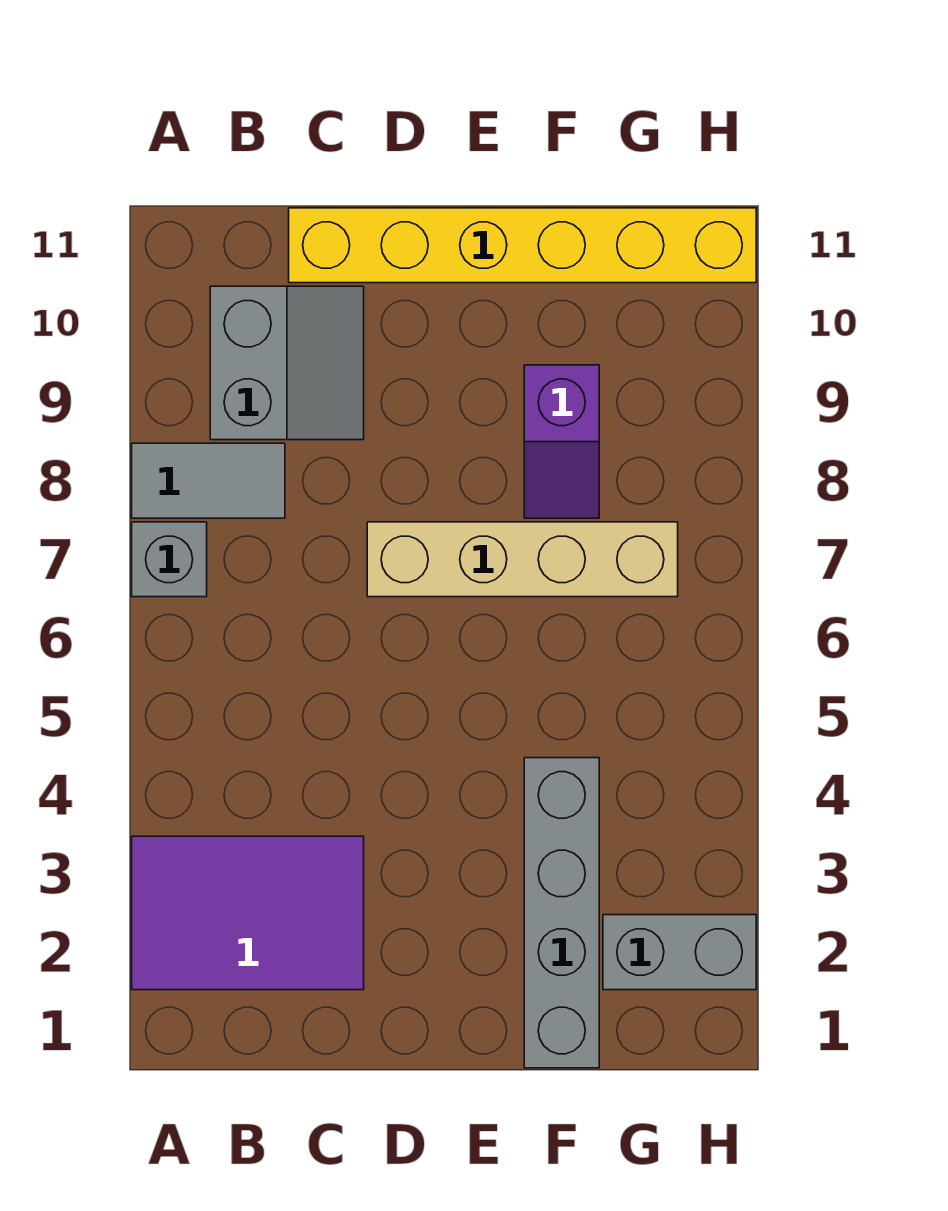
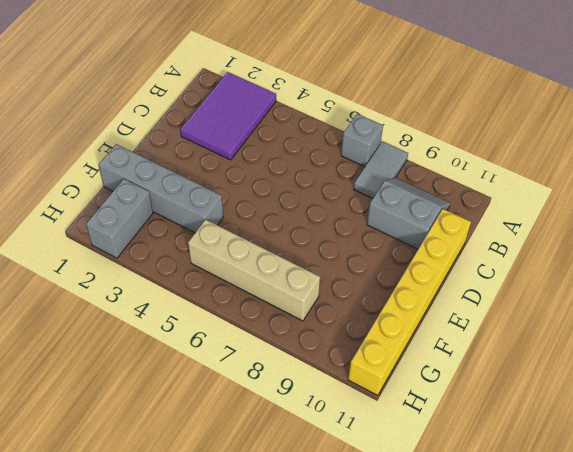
grey slope B9:C10 level 1 top B -> grey slope B9:C10 level 1 top C
tan brick D7:G7 level 1 -> tan brick G5:G8 level 1
purple slope F8:F9 level 1 top 9 -> none

